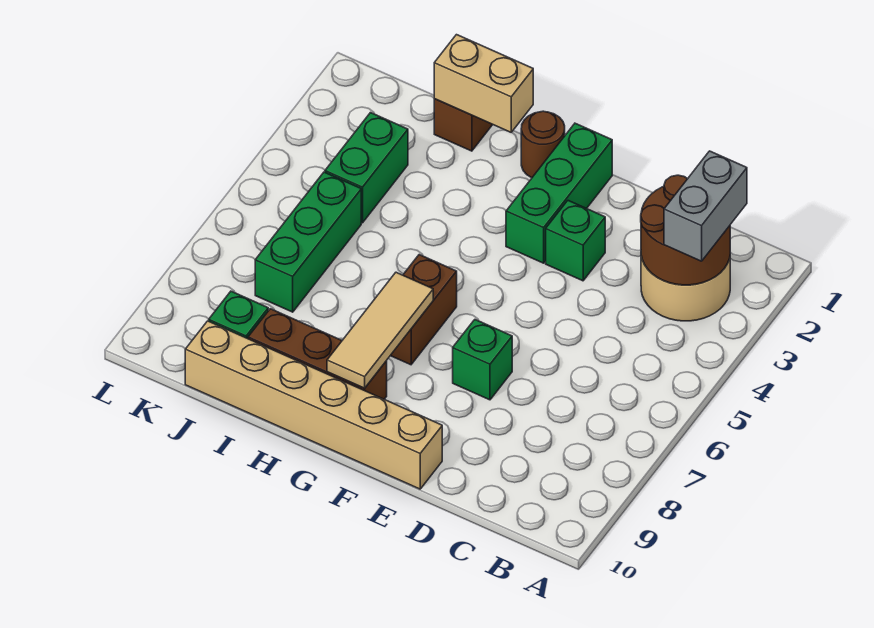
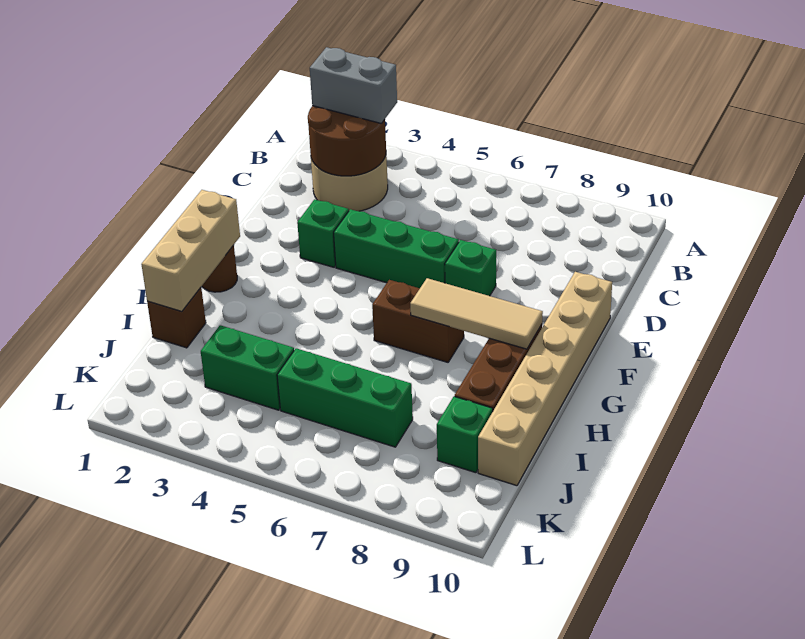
green brick F1:F3 level 1 -> green brick E4:E6 level 1
tan brick H1:I1 level 2 -> tan brick G1:I1 level 2

